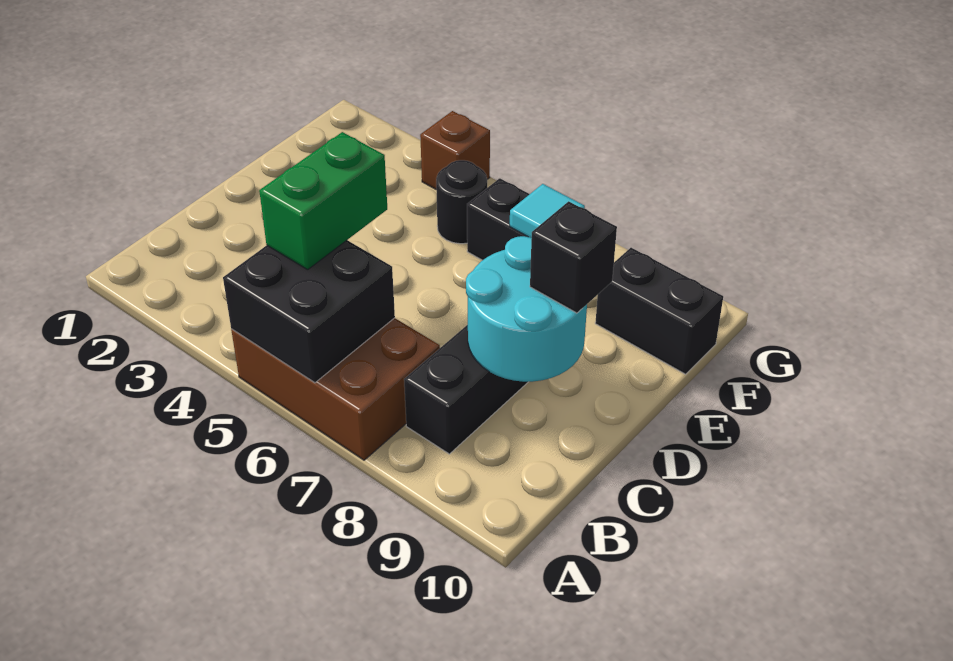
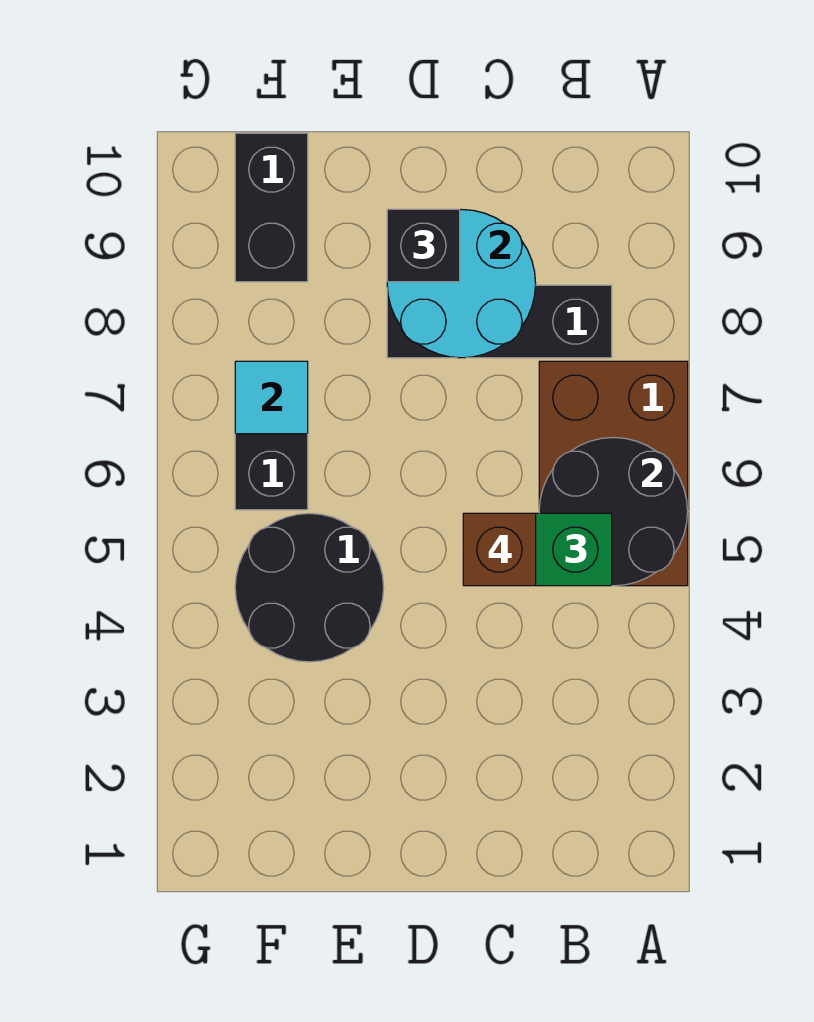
black brick A5:B6 level 2 -> black round brick A5:B6 level 2
black round brick F5 level 1 -> black round brick E4:F5 level 1
brown brick G4 level 1 -> brown brick C5 level 4

